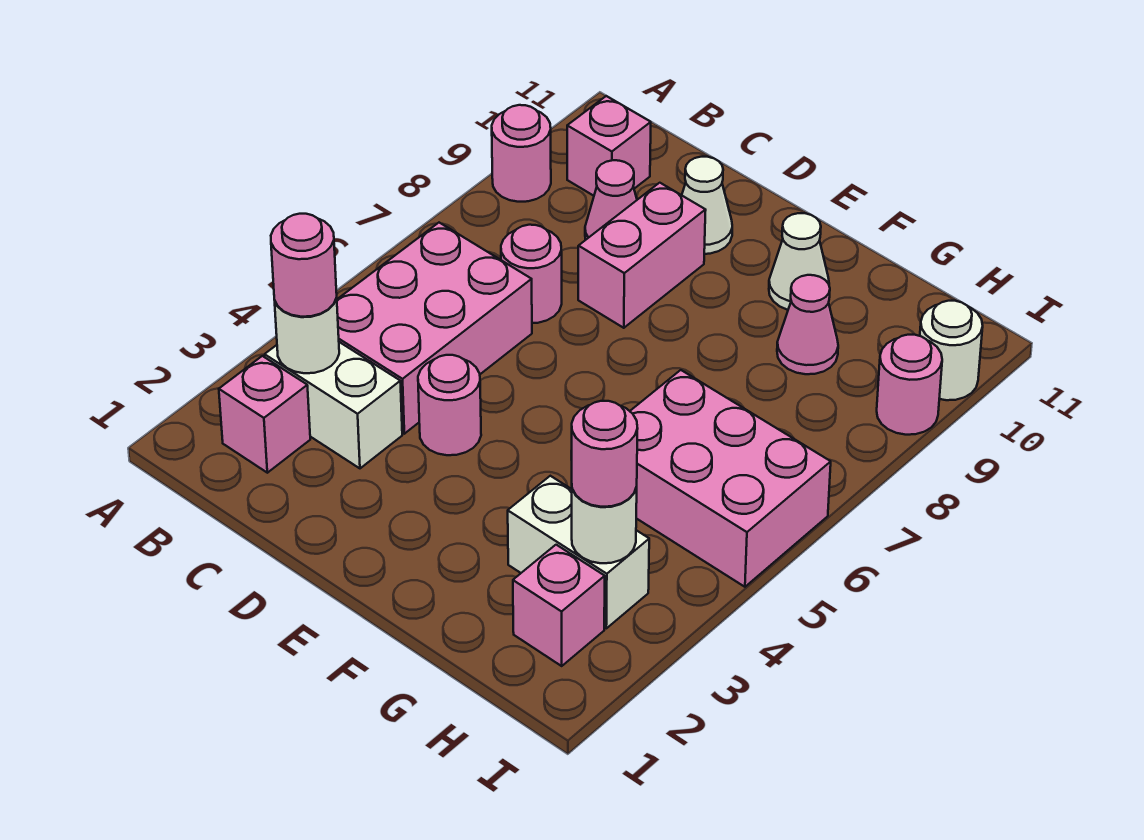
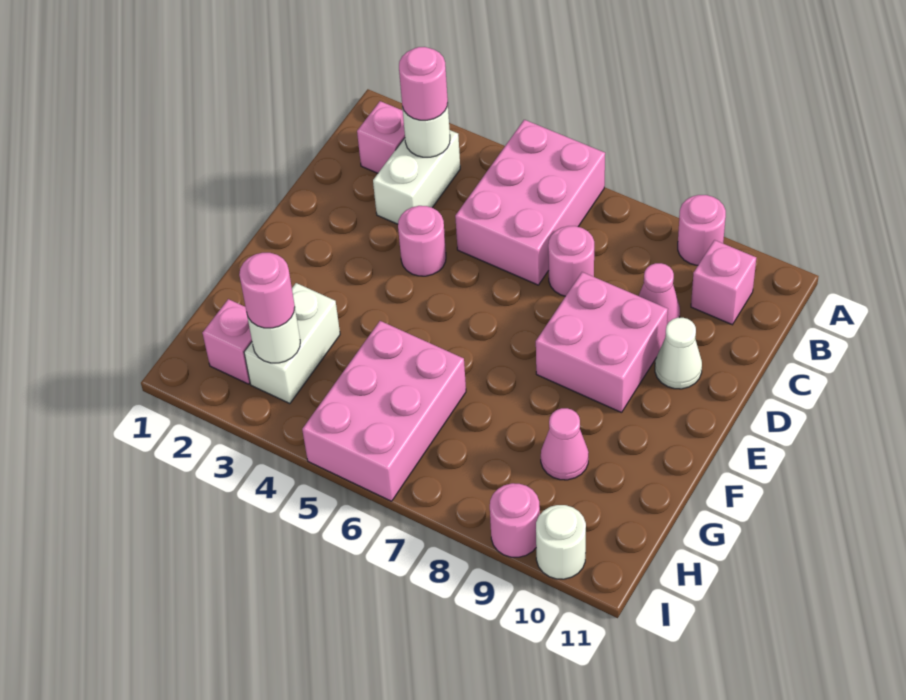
pink brick B4:C6 level 1 -> pink brick A5:C6 level 1
pink brick D8:D9 level 1 -> pink brick D8:E9 level 1
white cone F10 level 1 -> none

